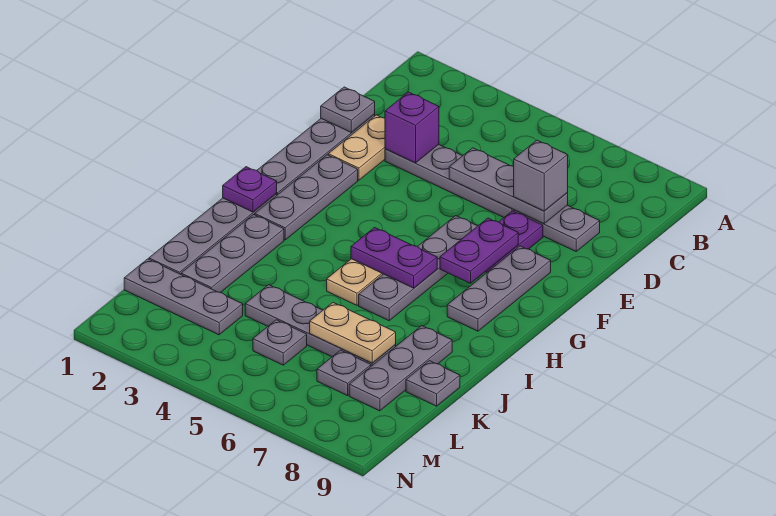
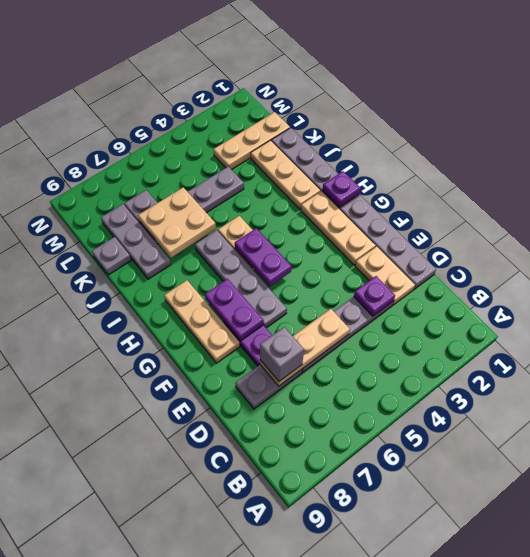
grey plate D1 level 2 -> none
purple brick D3 level 2 -> purple plate D3 level 2
grey plate D5:D7 level 2 -> tan plate D5:D7 level 2
grey plate F2:H2 level 1 -> tan plate F2:H2 level 1
grey plate F8:H8 level 1 -> tan plate F8:H8 level 1
purple plate H5:H6 level 2 -> purple plate G5:H5 level 2
grey plate I2:K2 level 1 -> tan plate I2:K2 level 1
tan plate K6:K7 level 2 -> tan plate J6:K7 level 2
grey plate L1:L3 level 1 -> tan plate L1:L3 level 1
grey plate L5 level 1 -> none

